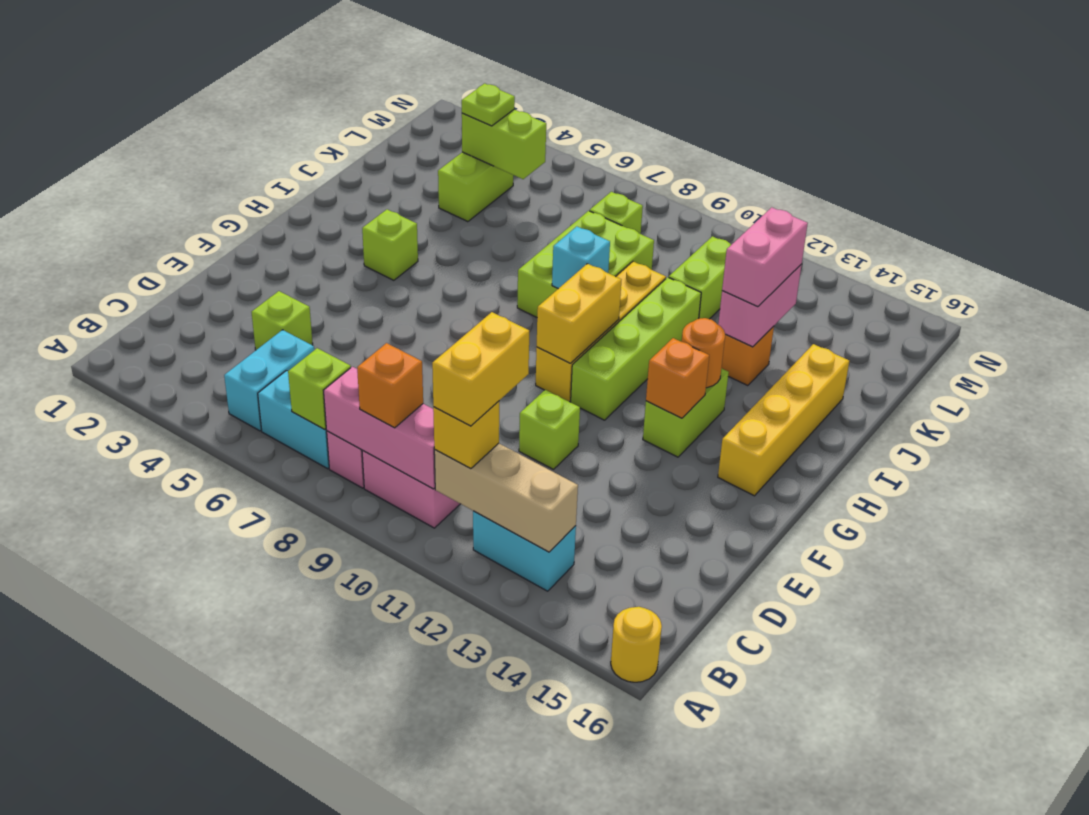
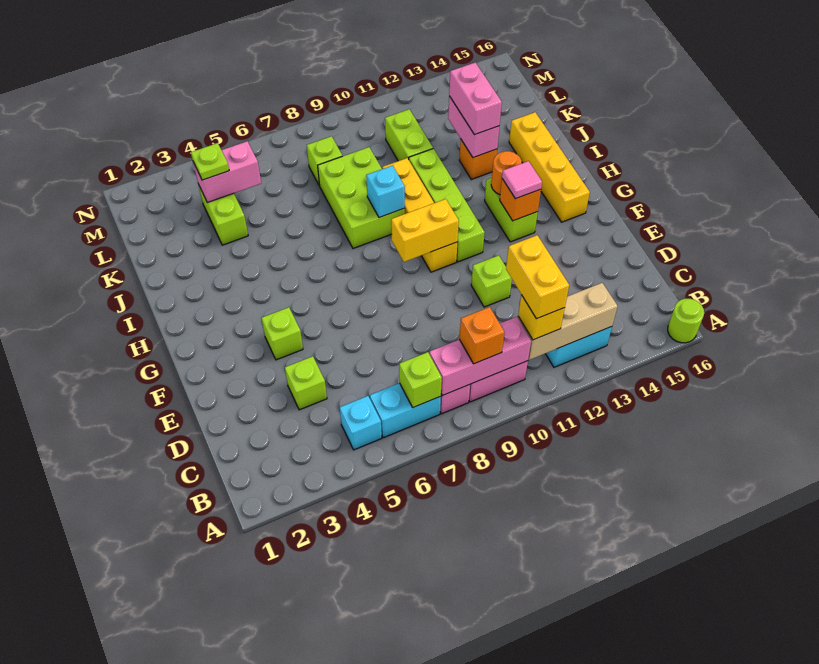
yellow round brick A16 level 1 -> lime round brick A16 level 1
cyan brick B5:C5 level 1 -> cyan brick B5 level 1
yellow brick G10:H10 level 2 -> yellow brick G9:G10 level 2
none -> pink tile G13 level 3
lime brick H4 level 1 -> lime brick F4 level 1
lime brick L4:L5 level 2 -> pink brick L4:L5 level 2

